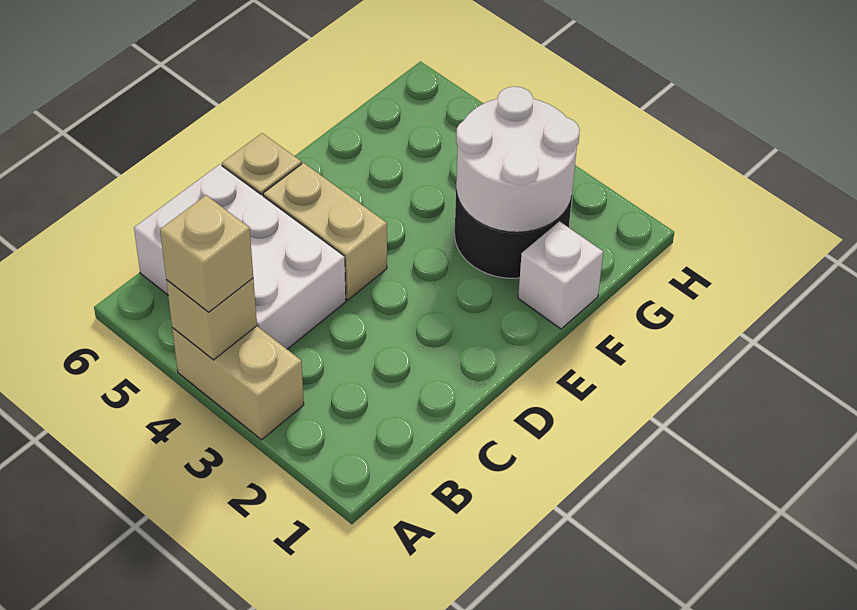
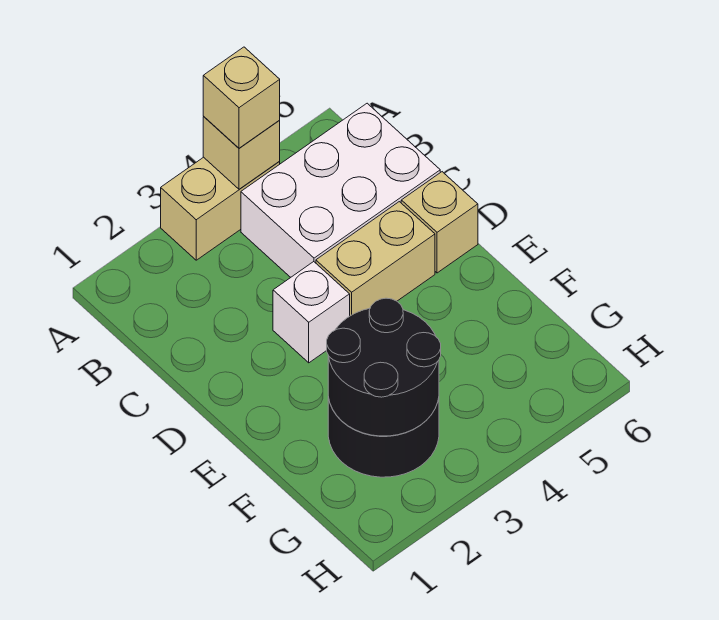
white brick F1 level 1 -> white brick D3 level 1
white round brick F2:G3 level 2 -> black round brick F2:G3 level 2

